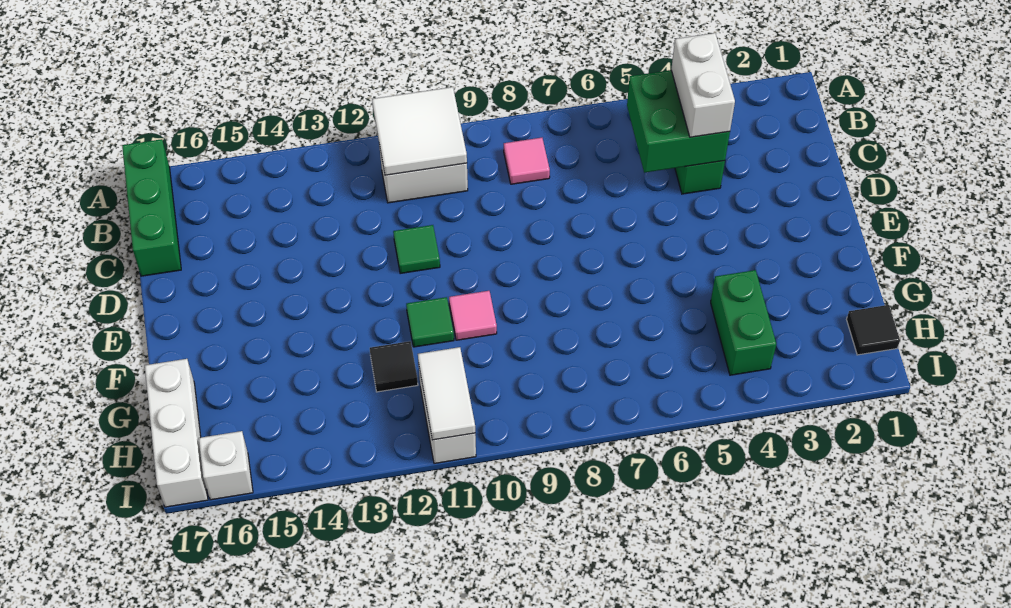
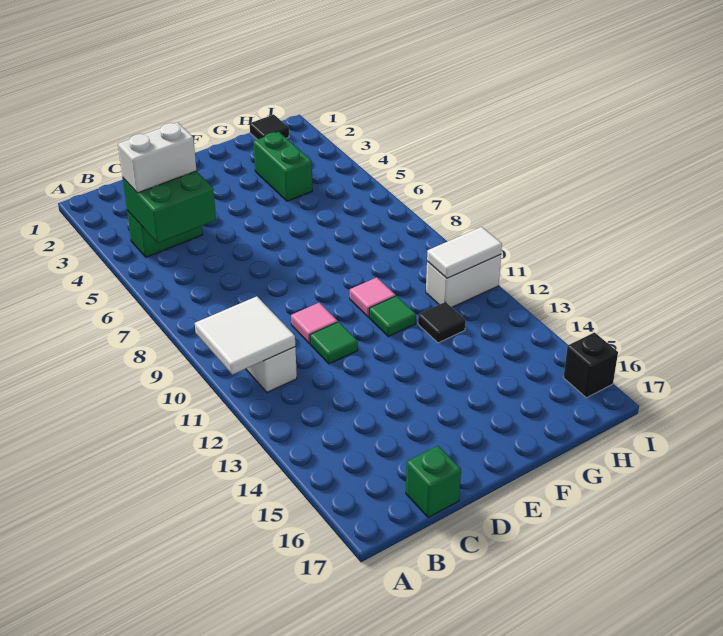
green brick A17:C17 level 1 -> green brick C17 level 1
pink tile B8 level 1 -> pink tile D10 level 1
green brick G4:H4 level 1 -> green brick G3:G4 level 1
white brick G17:I17 level 1 -> none
white brick I16 level 1 -> black brick I16 level 1

